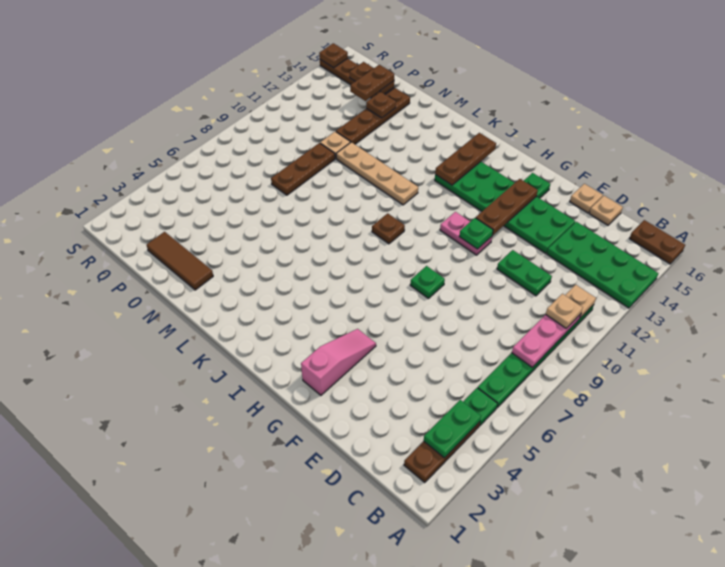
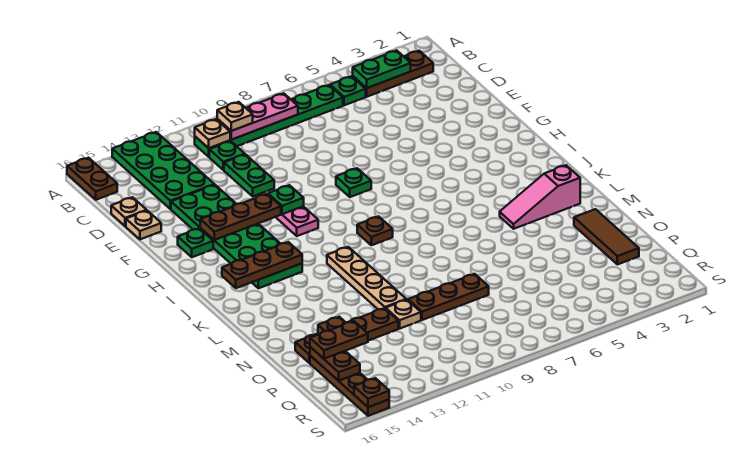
none -> green plate C11 level 1
pink slope G2:G4 level 1 top 2 -> pink slope L2:L4 level 1 top 2

